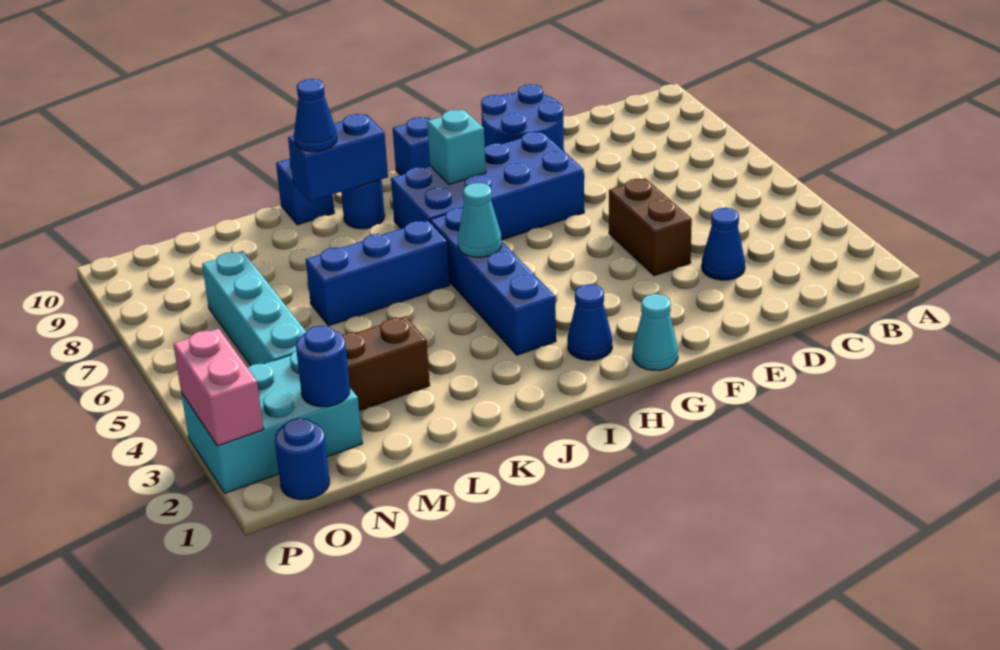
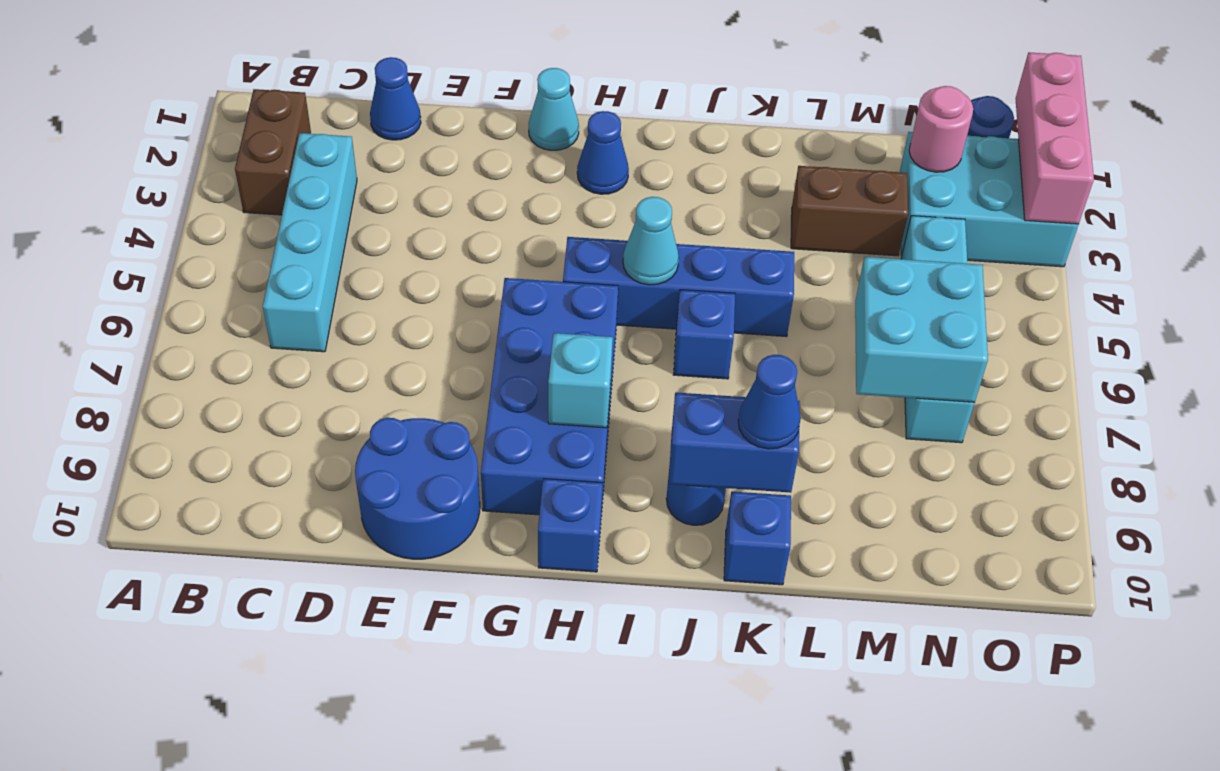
none -> cyan brick C3:C6 level 1
blue cone D3 level 1 -> blue cone D1 level 1
brown brick E4:E5 level 1 -> brown brick B2:B3 level 1
blue brick F7:I8 level 1 -> blue brick G6:H9 level 1
blue brick I3:I6 level 1 -> blue brick H5:K5 level 1
blue brick J6:L6 level 1 -> blue brick J6 level 1
none -> cyan brick M6:N7 level 2
blue round brick N2 level 2 -> pink round brick N2 level 2
pink brick P2:P3 level 2 -> pink brick P1:P3 level 2

